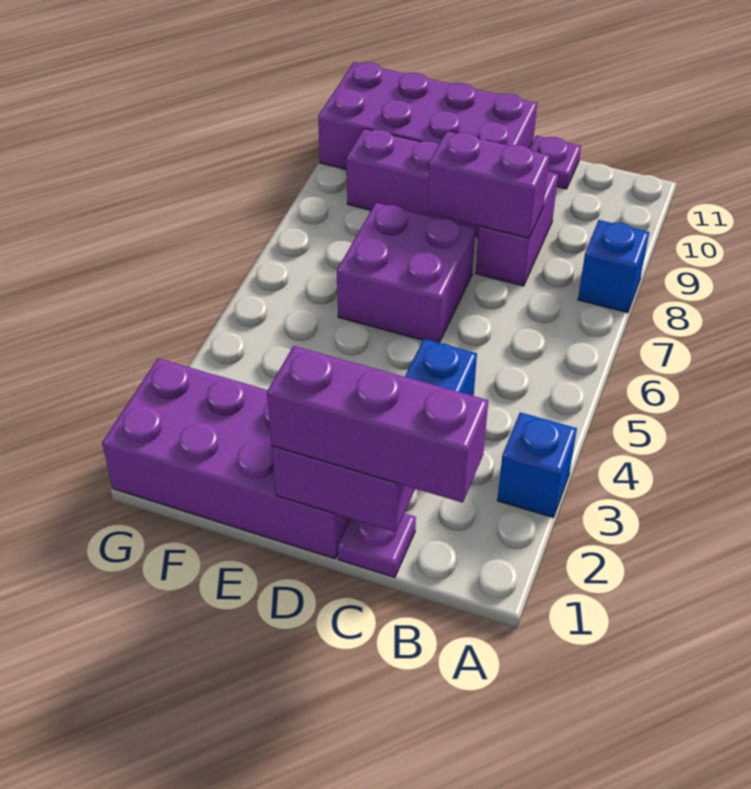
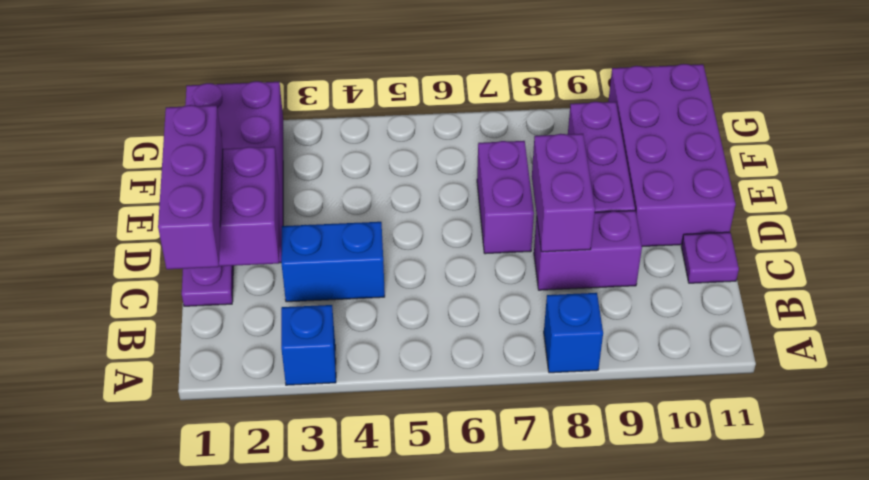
purple brick D6:E7 level 1 -> purple brick D7:E7 level 1

